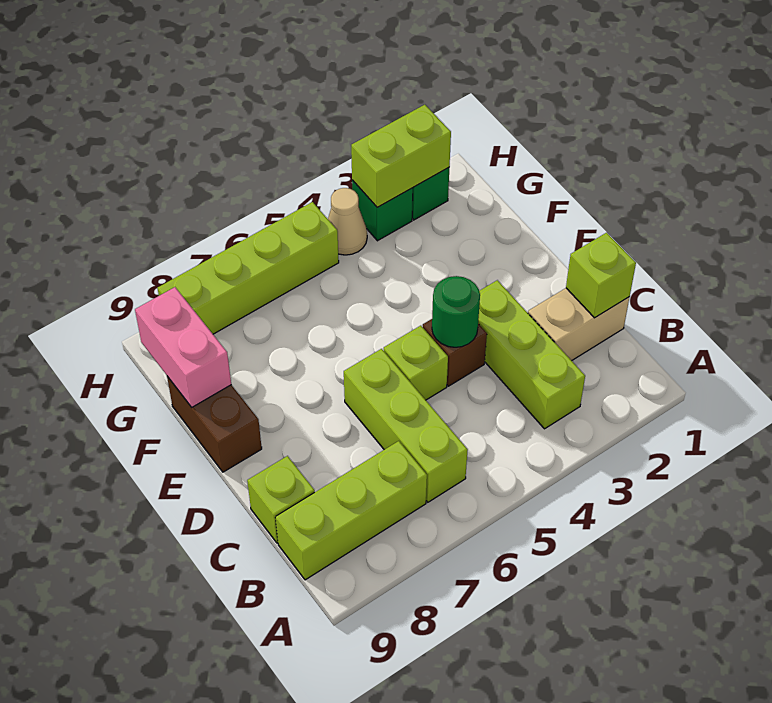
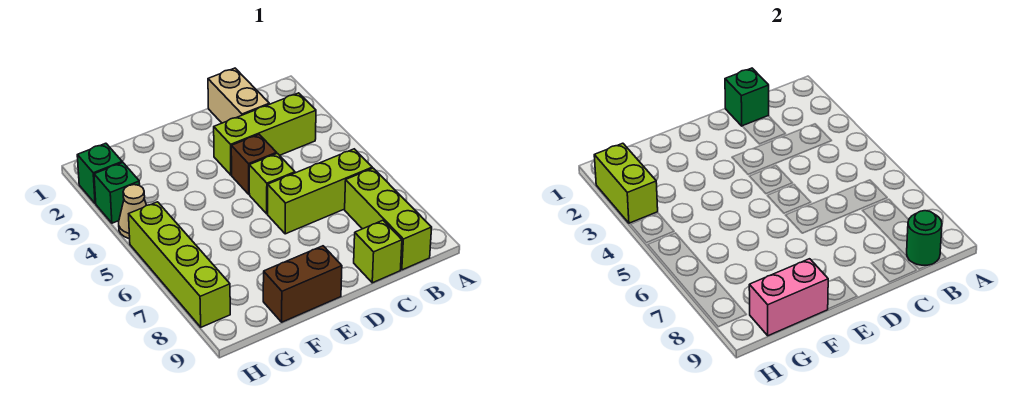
lime brick C1 level 2 -> green brick C1 level 2
green round brick D4 level 2 -> green round brick B9 level 2

